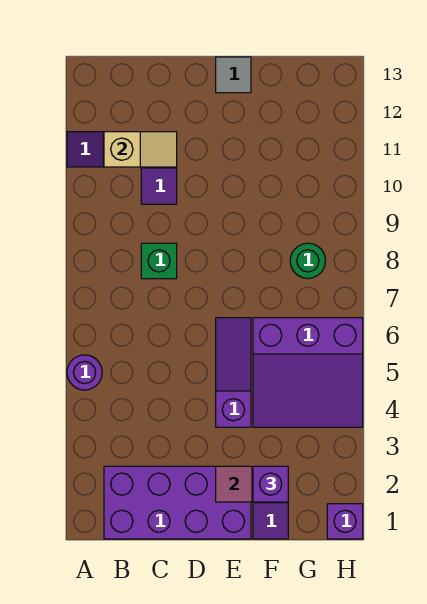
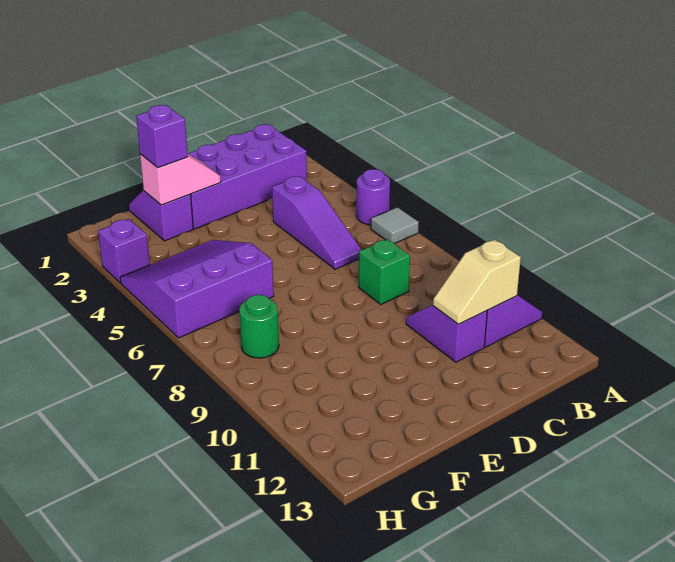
purple slope E4:E6 level 1 top 4 -> purple slope C4:C6 level 1 top 4
grey tile E13 level 1 -> grey tile A6 level 1
purple brick H1 level 1 -> purple brick H3 level 1

